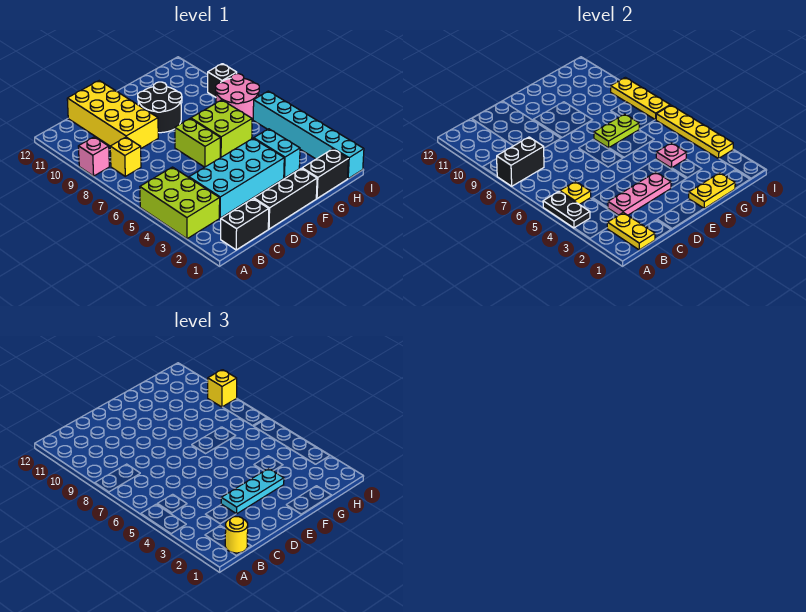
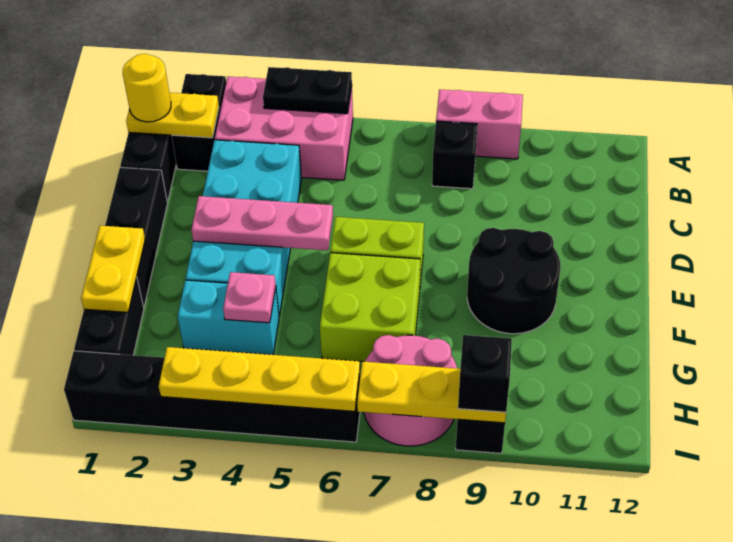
lime brick A3:B5 level 1 -> pink brick A3:B5 level 1
black brick A8:B8 level 2 -> black brick A2:B2 level 1
pink brick A9 level 1 -> pink brick A8:A9 level 1
yellow plate B5 level 2 -> none
yellow brick B8 level 1 -> black brick B8 level 1
pink plate C3:E3 level 2 -> pink plate E3:E5 level 2
yellow brick C9:D12 level 1 -> none
cyan plate D3:F3 level 3 -> none
lime plate F7:G7 level 2 -> none
cyan brick I1:I6 level 1 -> black brick I1:I6 level 1
yellow brick I9 level 3 -> black brick I9 level 3

